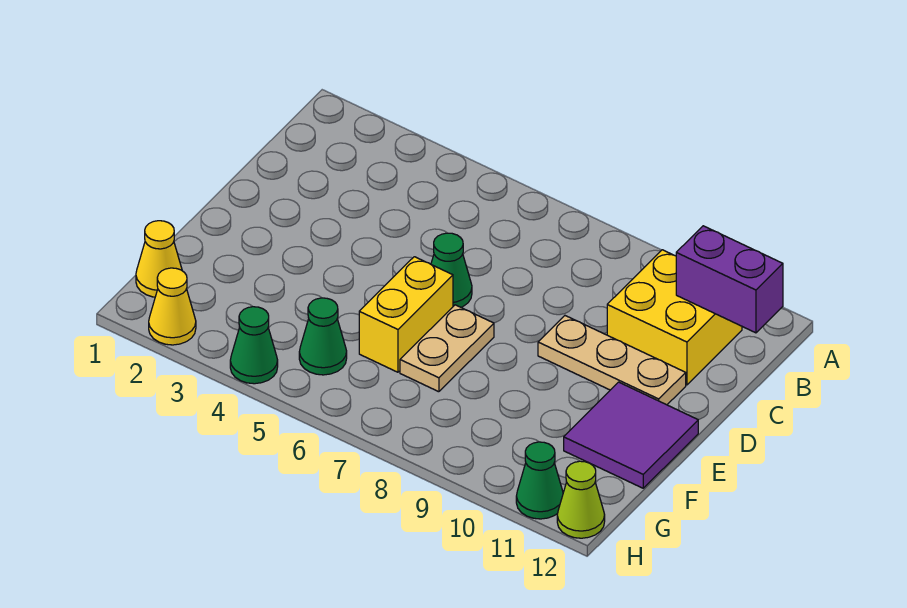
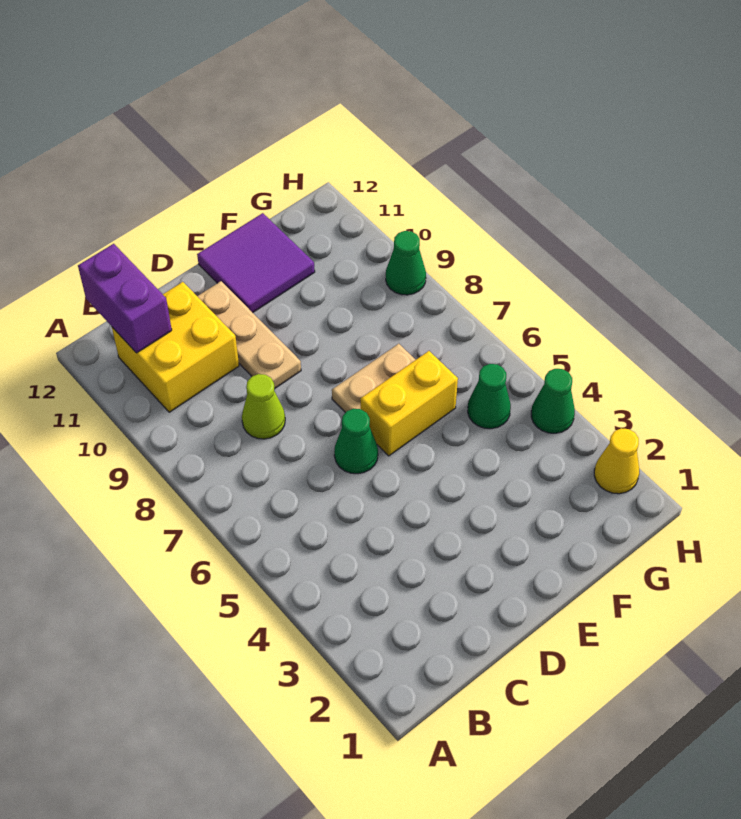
yellow cone G1 level 1 -> none
green cone H11 level 1 -> green cone H9 level 1
lime cone H12 level 1 -> lime cone C8 level 1

